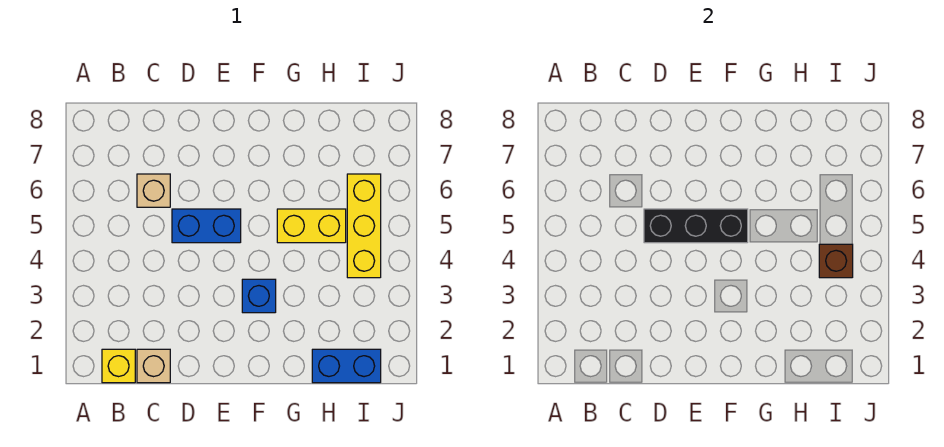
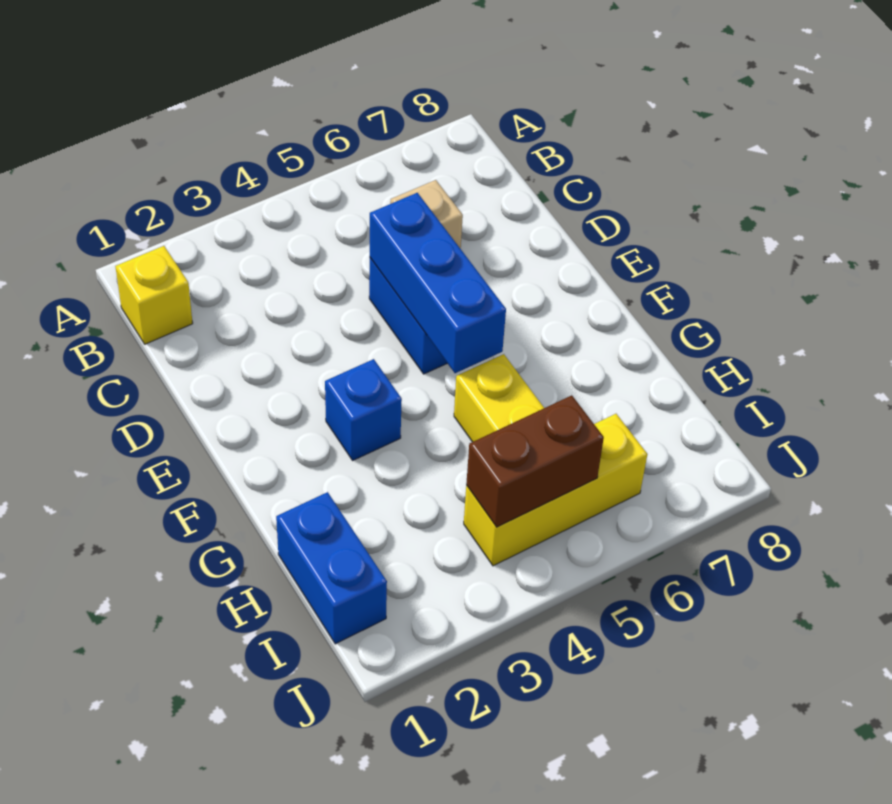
tan brick C1 level 1 -> none
black brick D5:F5 level 2 -> blue brick D5:F5 level 2
brown brick I4 level 2 -> brown brick I4:I5 level 2

